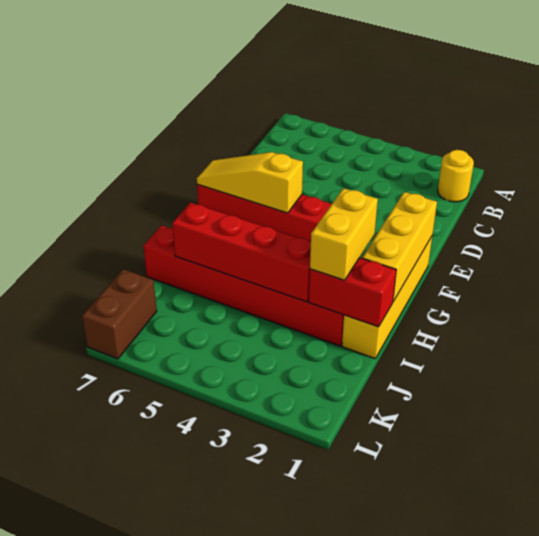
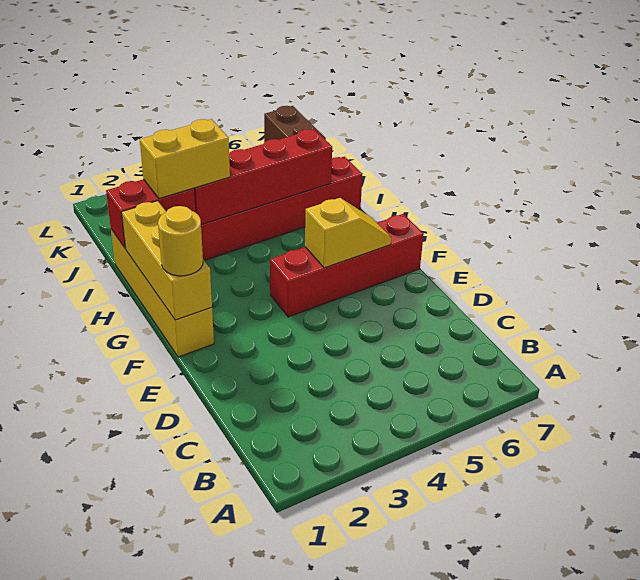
yellow round brick B1 level 1 -> yellow round brick F1 level 3
yellow slope F5:F7 level 2 top 5 -> yellow slope F5:F6 level 2 top 5
yellow brick H2:I2 level 3 -> yellow brick I2:I3 level 3

